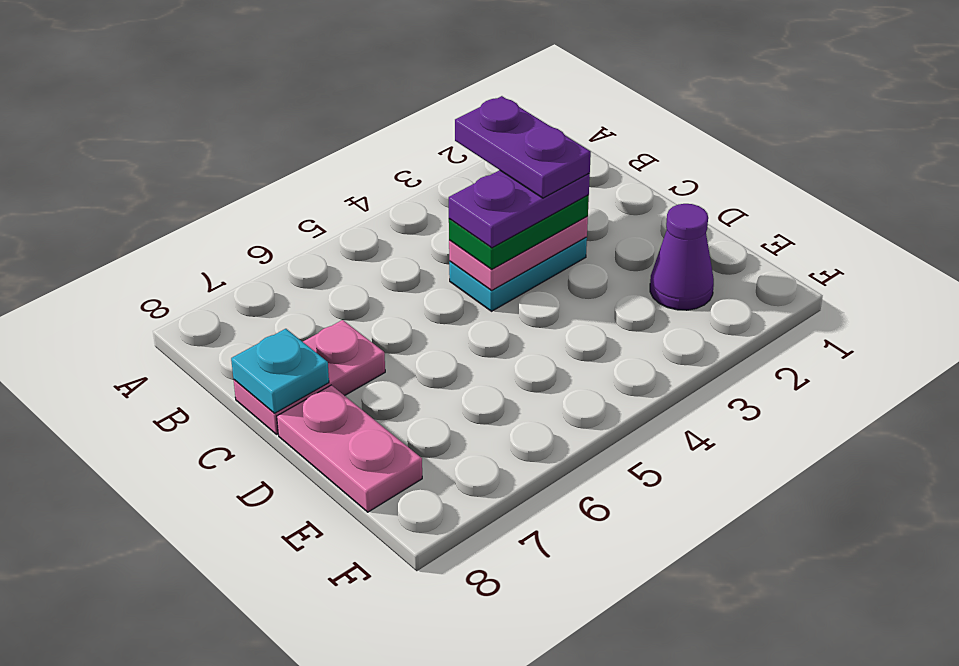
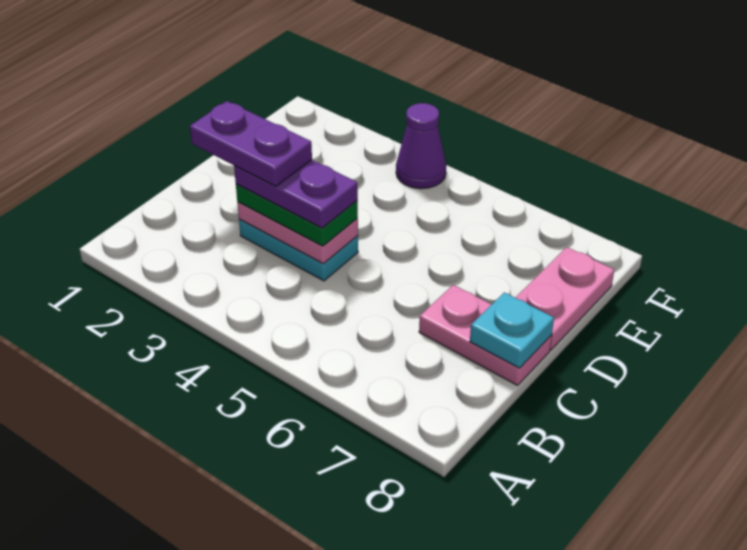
purple plate B3:C3 level 5 -> purple plate C2:C3 level 5
purple cone E2 level 1 -> purple cone F4 level 1

